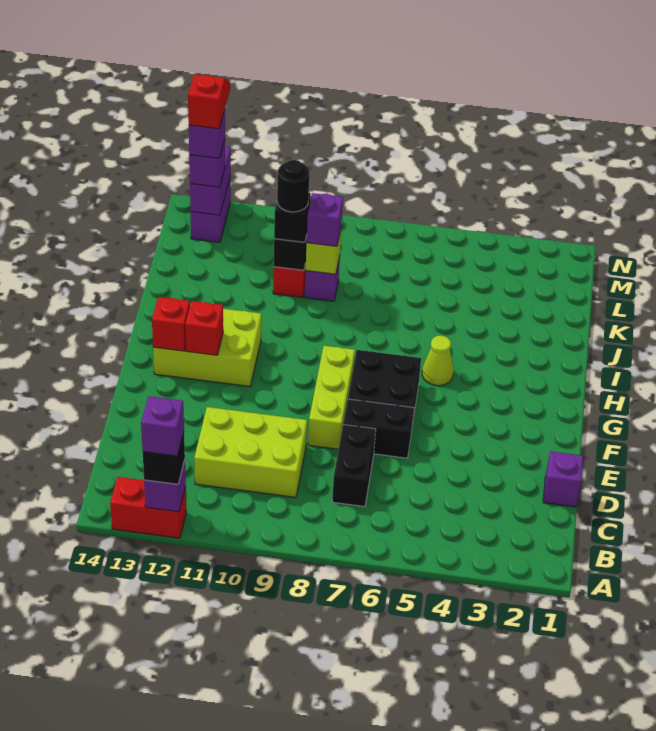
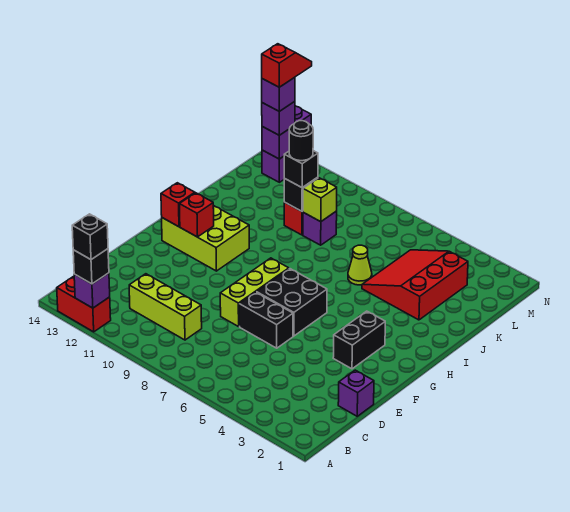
purple brick A12 level 4 -> black brick A12 level 4
black brick C7:D7 level 1 -> black brick F3:G3 level 1
lime brick C9:D11 level 1 -> lime brick C9:C11 level 1
lime cone H5 level 1 -> lime cone J6 level 1
none -> red slope J3:L5 level 1 top 3
purple brick K9 level 3 -> none

